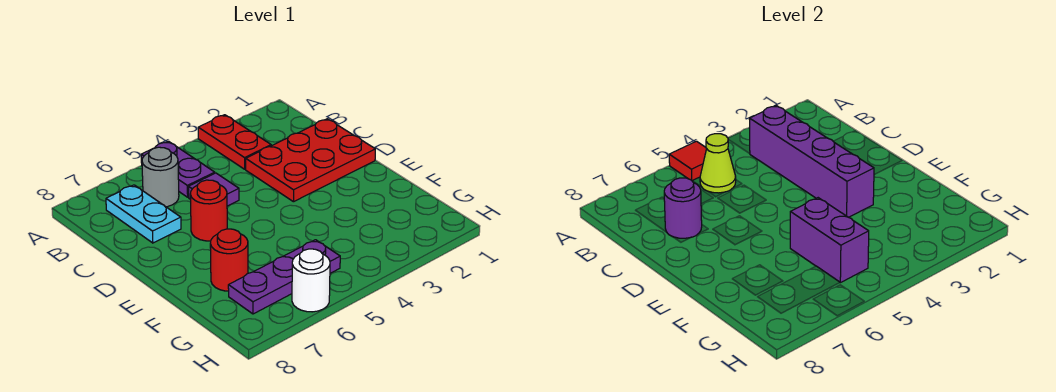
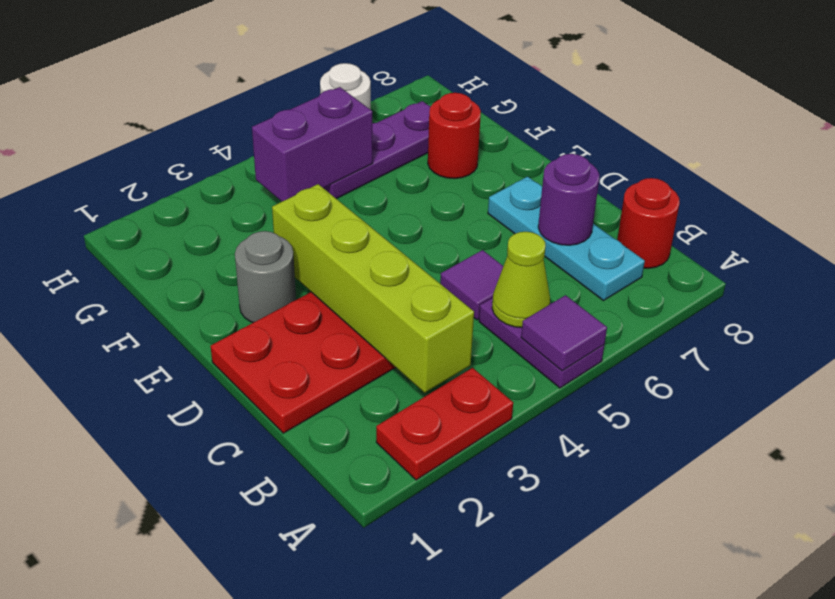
red plate A3:B3 level 1 -> red plate A2:A3 level 1
red tile A5 level 2 -> purple tile A5 level 2
purple brick B3:E3 level 2 -> lime brick B3:E3 level 2
grey round brick B6 level 1 -> grey round brick E2 level 1
cyan plate B7:C7 level 1 -> cyan plate B7:D7 level 1
red round brick D6 level 1 -> red round brick B8 level 1
purple brick F5:G5 level 2 -> purple brick G4:G5 level 2

